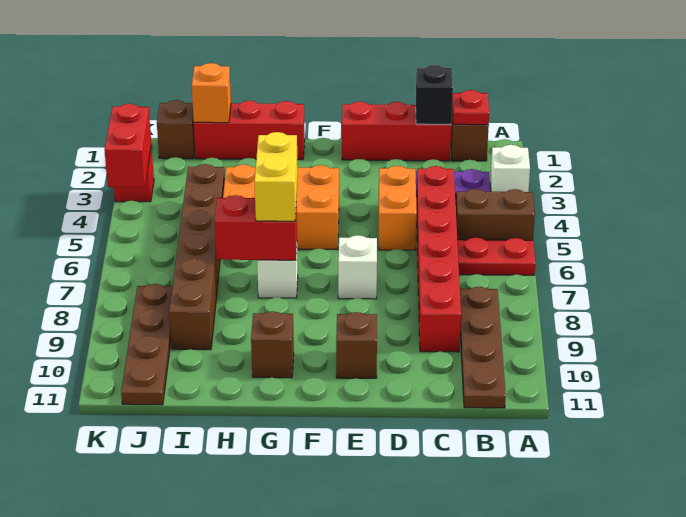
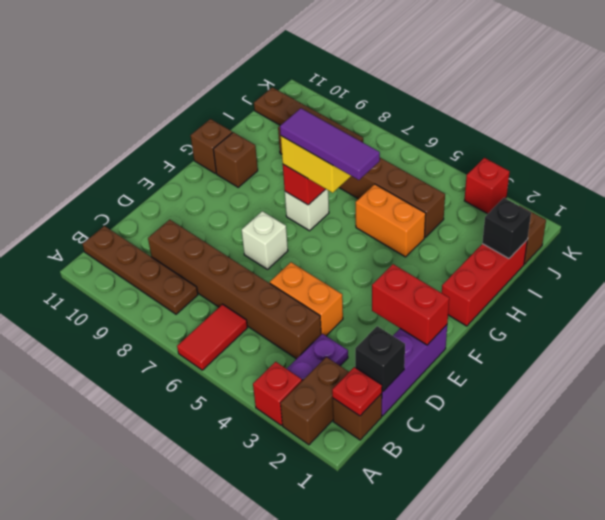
white brick A3 level 1 -> red brick A3 level 1
brown brick A5:B5 level 1 -> brown brick A2:B2 level 1
red plate A6:B6 level 1 -> red tile A6:B6 level 1
red brick C1:E1 level 1 -> purple brick C1:E1 level 1
red brick C4:C9 level 1 -> brown brick C4:C9 level 1
brown brick E10 level 1 -> brown brick G11 level 1
orange brick F4:H5 level 1 -> orange brick H4:H5 level 1
none -> purple tile G5:G7 level 4
orange brick I1 level 2 -> black brick I1 level 2
red brick K3:K4 level 2 -> red brick E1:E2 level 2

